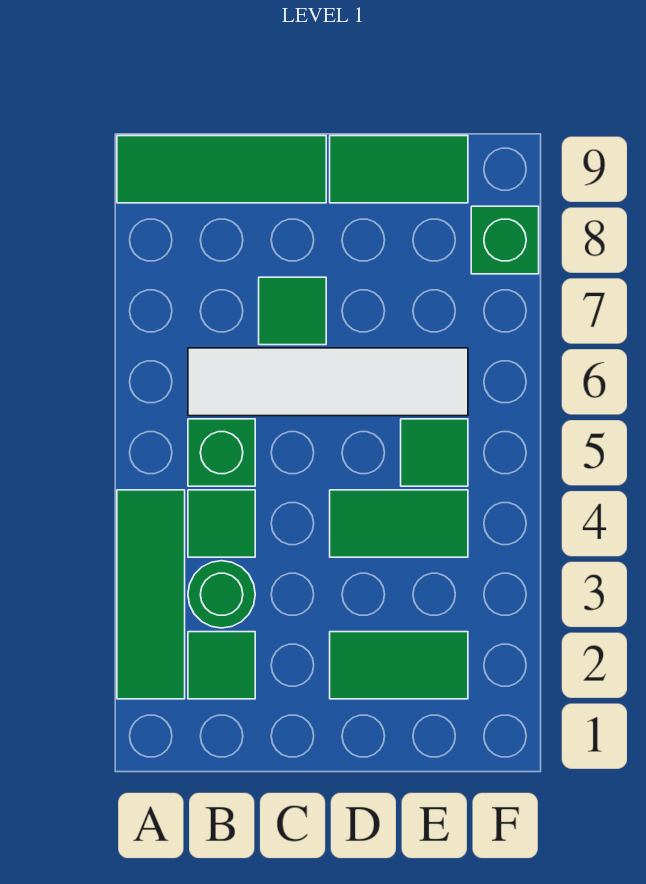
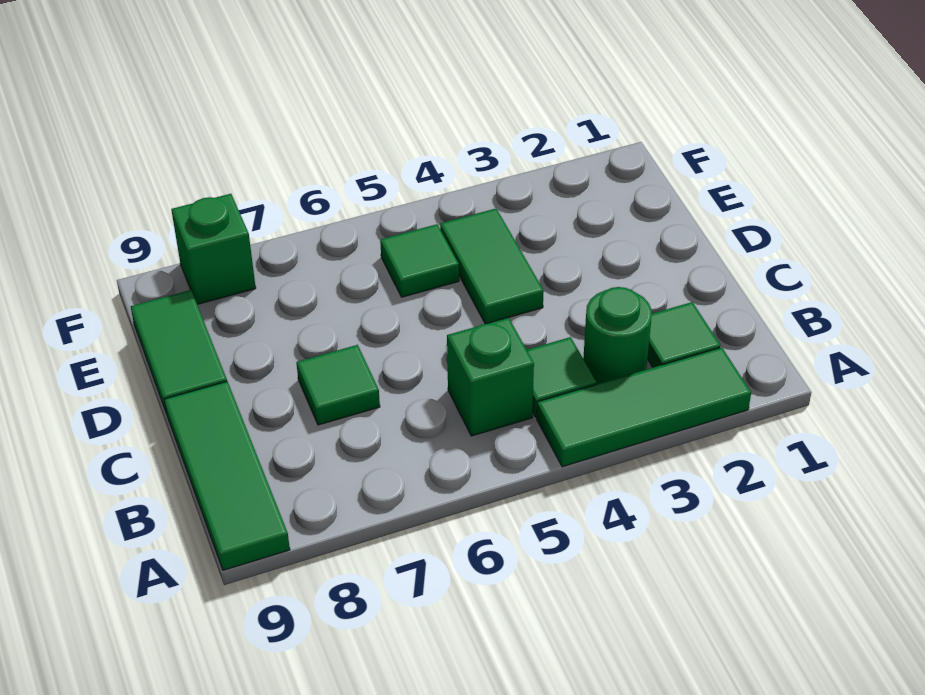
white tile B6:E6 level 1 -> none
green tile D2:E2 level 1 -> none

